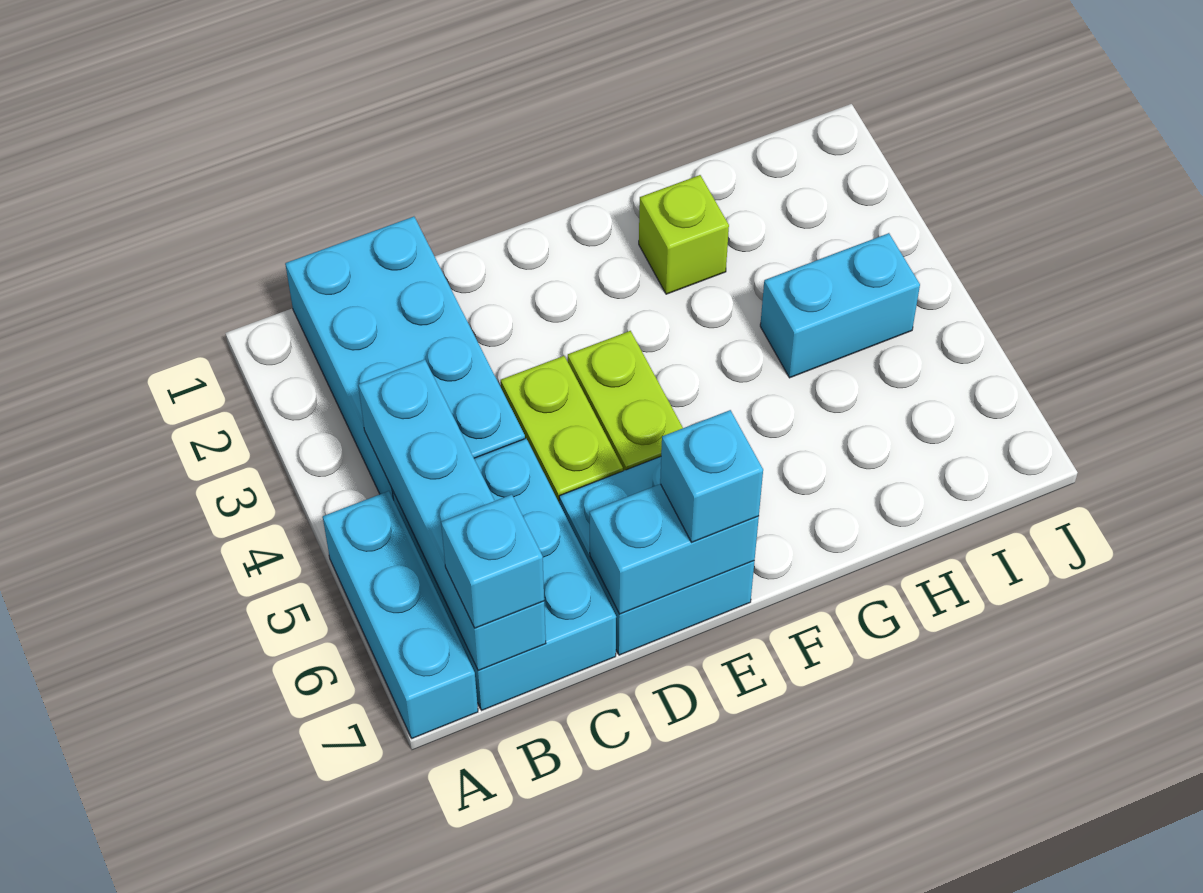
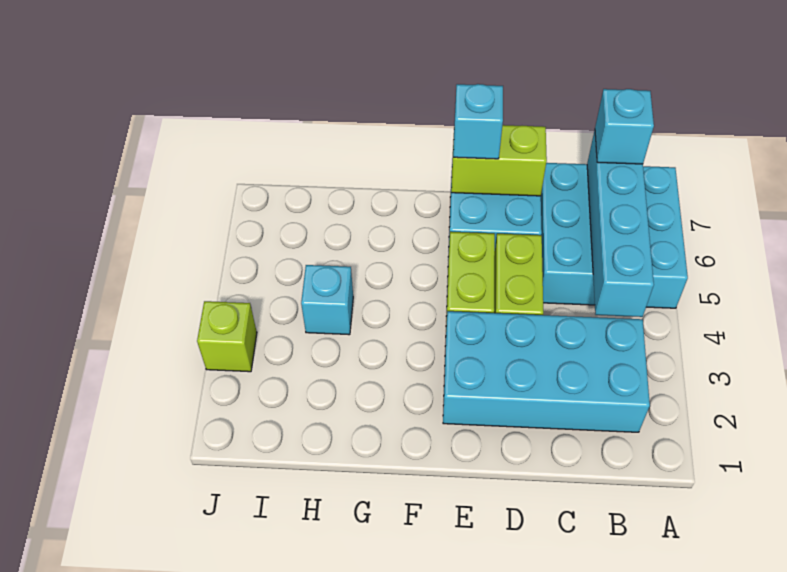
cyan brick B1:C4 level 1 -> cyan brick B2:E3 level 1
cyan brick D7:E7 level 2 -> lime brick D7:E7 level 2
lime brick G2 level 1 -> lime brick J3 level 1
cyan brick H4:I4 level 1 -> cyan brick H4 level 1

